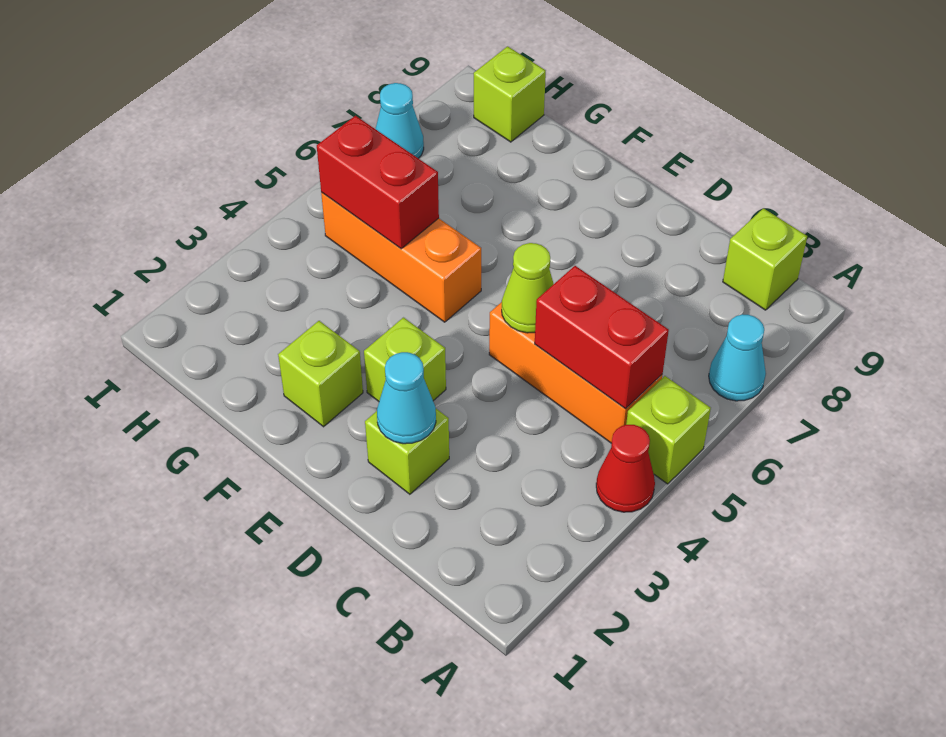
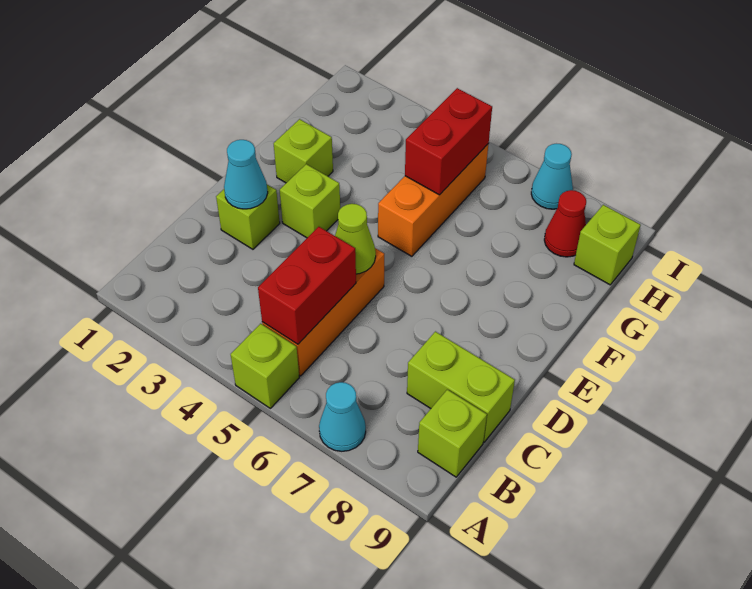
red cone A4 level 1 -> red cone H8 level 1
none -> lime brick C8:C9 level 1

